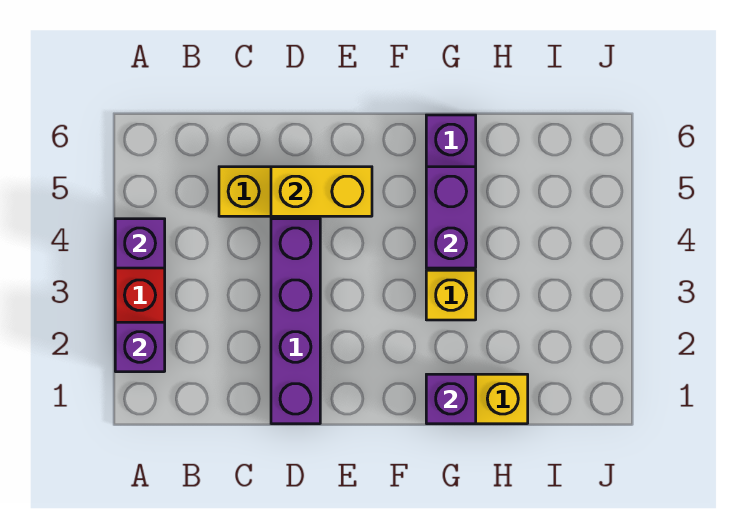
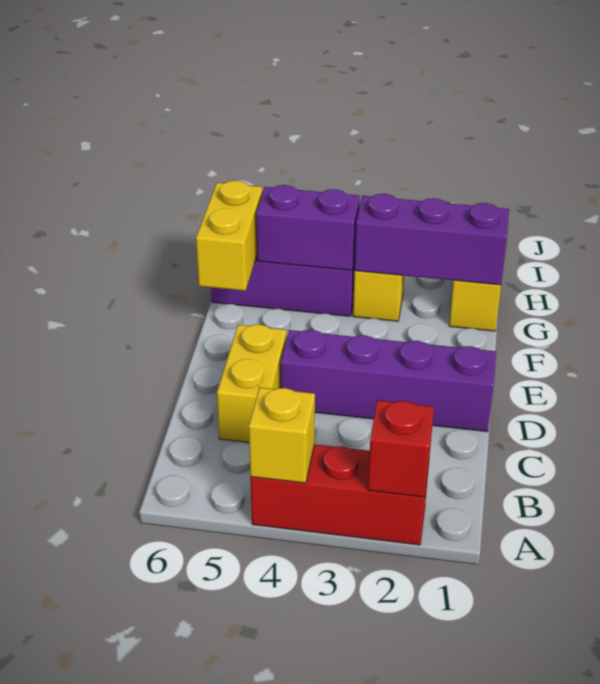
purple brick A2 level 2 -> red brick A2 level 2
purple brick A4 level 2 -> yellow brick A4 level 2
yellow brick D5:E5 level 2 -> yellow brick F6:G6 level 2
purple brick G1 level 2 -> purple brick G1:G3 level 2

